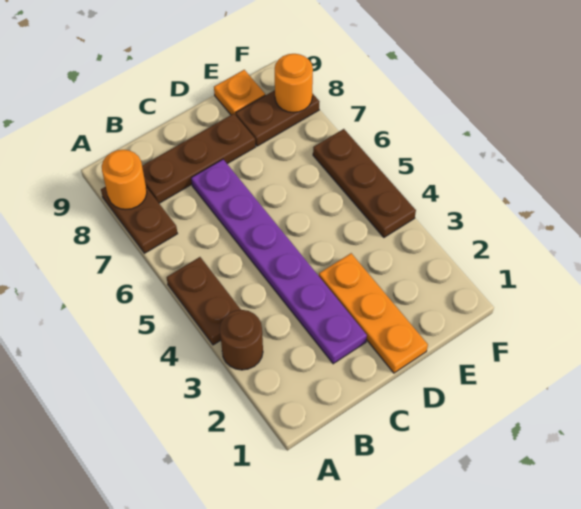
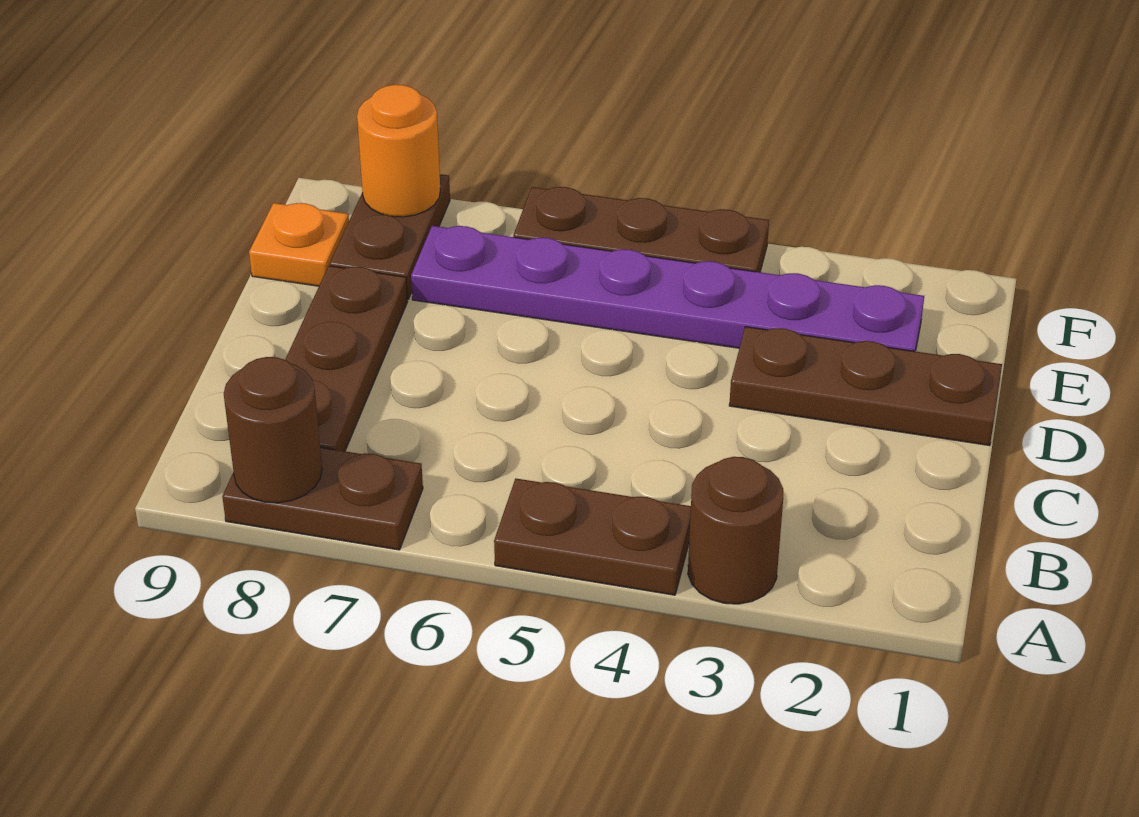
orange round brick A8 level 2 -> brown round brick A8 level 2
purple plate C2:C7 level 1 -> purple plate E2:E7 level 1
orange plate D1:D3 level 1 -> brown plate D1:D3 level 1

